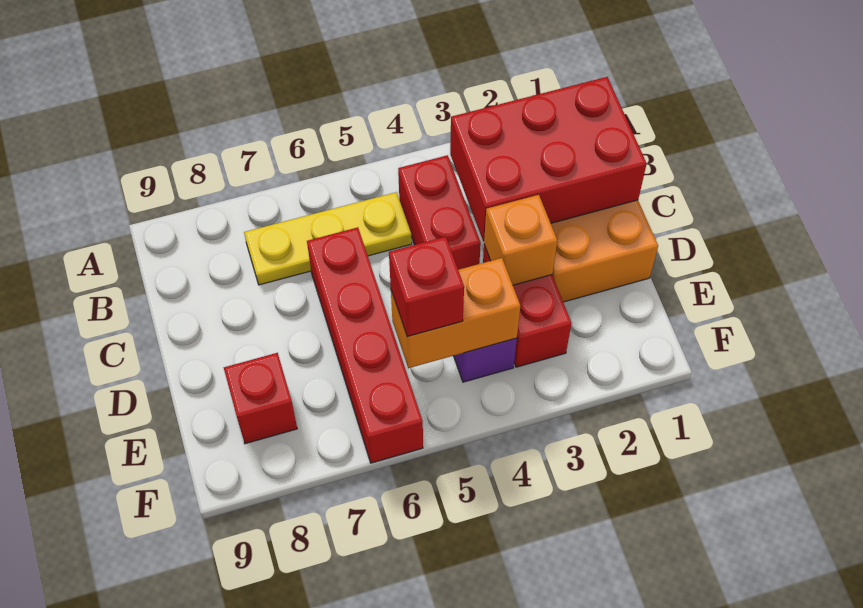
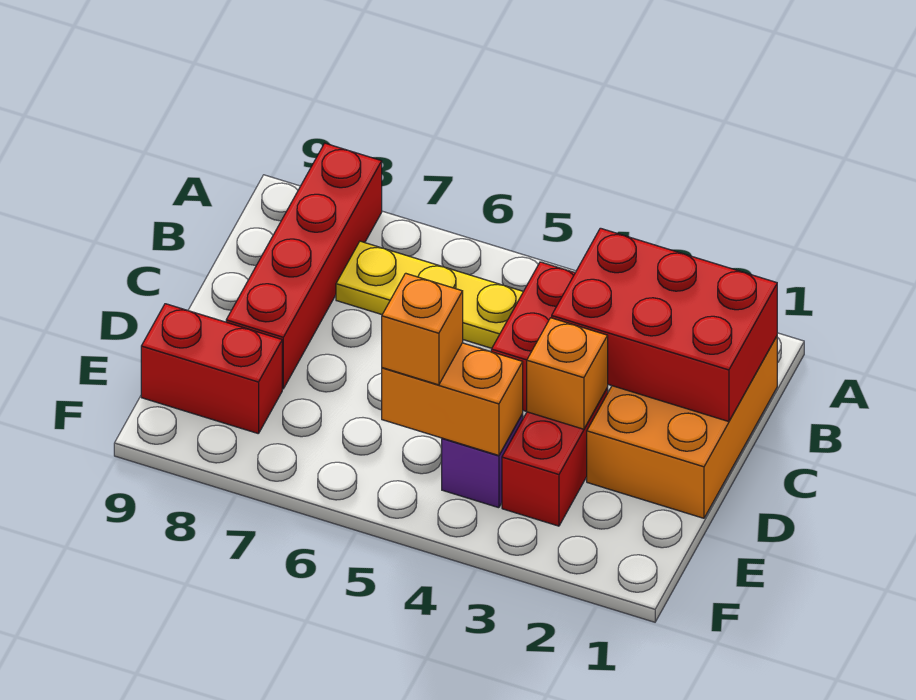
red brick C6:F6 level 1 -> red brick A8:D8 level 1
red brick E5 level 3 -> orange brick E5 level 3
red brick E8 level 1 -> red brick E8:E9 level 1

